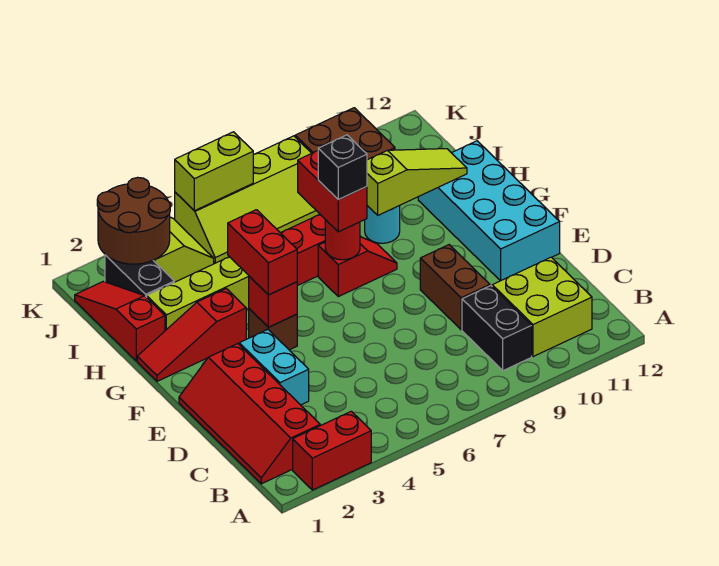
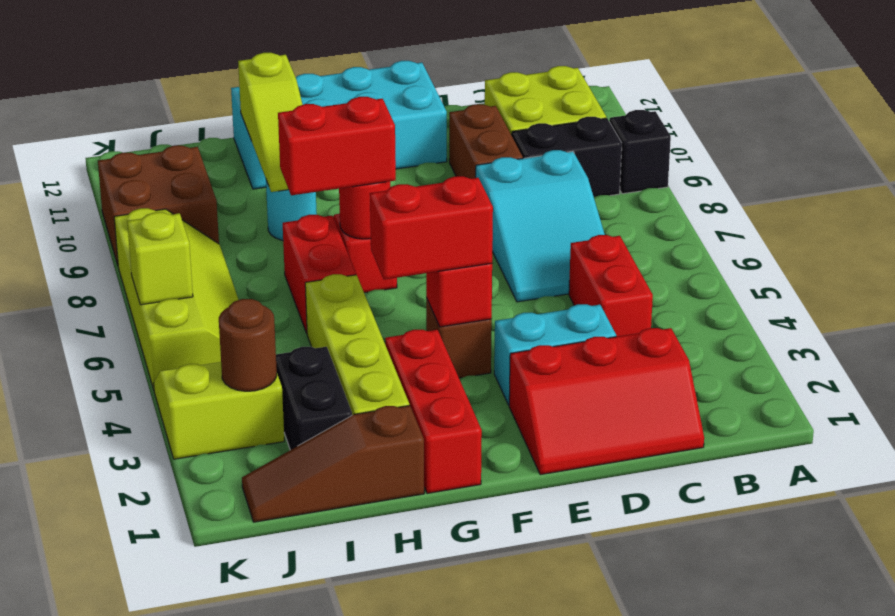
red brick A2:A3 level 1 -> red brick C4:C5 level 1
red slope B1:E2 level 1 top 2 -> red slope C1:E2 level 1 top 2
none -> cyan slope C6:D8 level 1 top 8
brown brick D9:E9 level 1 -> brown brick D9:D10 level 1
red slope G1:G3 level 1 top 3 -> red brick G1:G3 level 1
black brick G7 level 4 -> black brick A9 level 1
red slope H1:J1 level 1 top H -> brown slope H1:J1 level 1 top H
lime slope H9:H11 level 2 top 9 -> lime slope H9:H11 level 2 top 11
black brick I2:J2 level 1 -> black brick I2:I3 level 1
brown round brick J2:K3 level 2 -> brown round brick J3 level 2
lime brick K5:K6 level 2 -> lime brick K6 level 2

